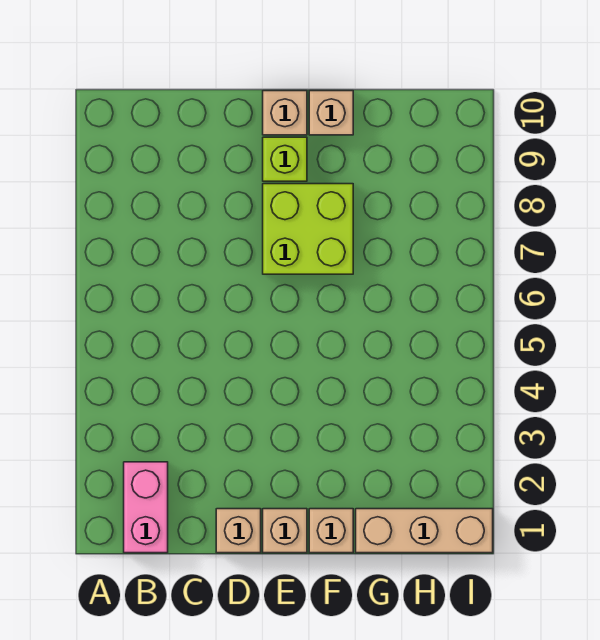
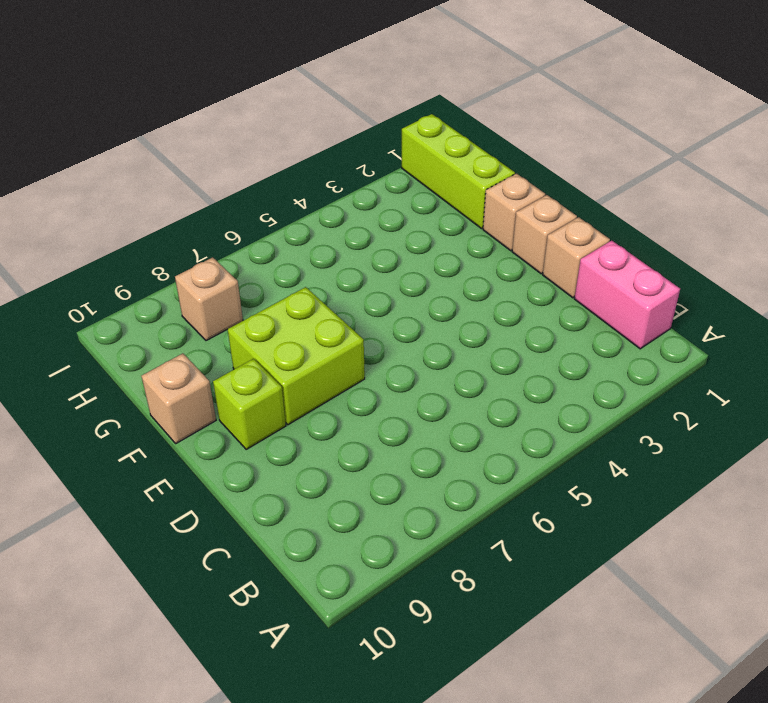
pink brick B1:B2 level 1 -> pink brick B1:C1 level 1
tan brick E10 level 1 -> tan brick H8 level 1
tan brick G1:I1 level 1 -> lime brick G1:I1 level 1

